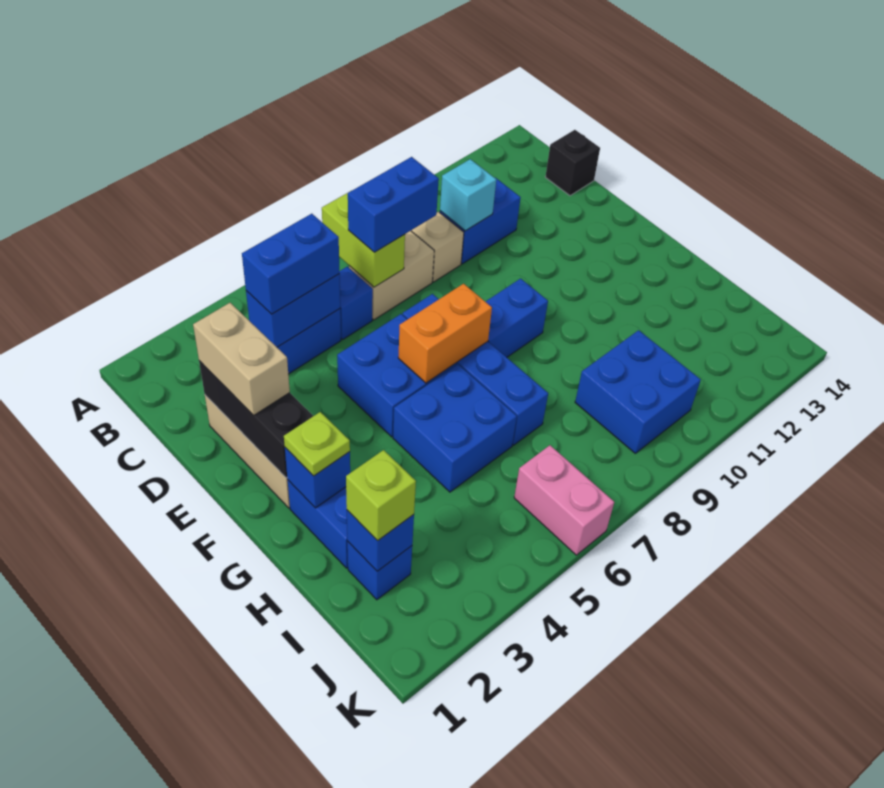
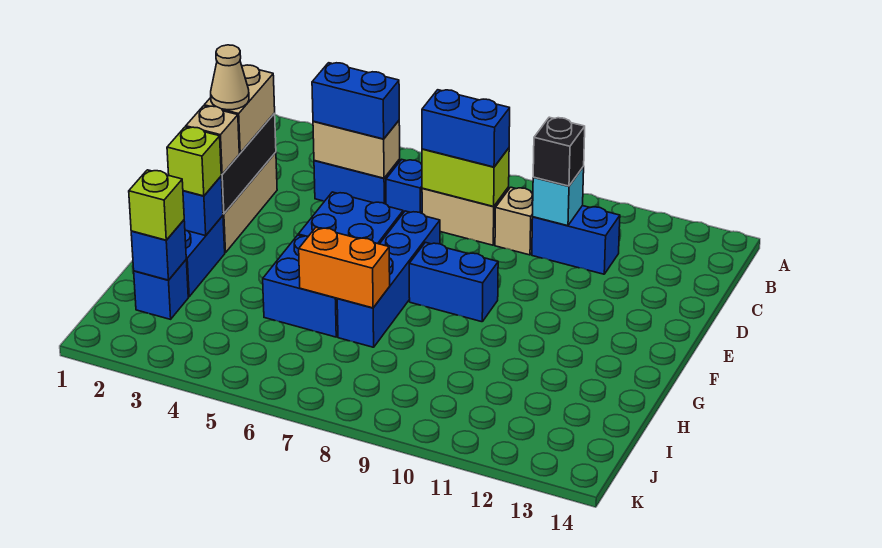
lime brick B7:C7 level 2 -> lime brick C7:C8 level 2
blue brick C4:C5 level 2 -> tan brick C4:C5 level 2
black brick C14 level 1 -> black brick C10 level 3
none -> tan cone E2 level 4
none -> tan brick F2 level 3
orange brick F6:F7 level 2 -> orange brick H6:H7 level 2
lime plate G2 level 3 -> lime brick G2 level 3
blue brick I9:J10 level 1 -> none
pink brick J6:K6 level 1 -> none

